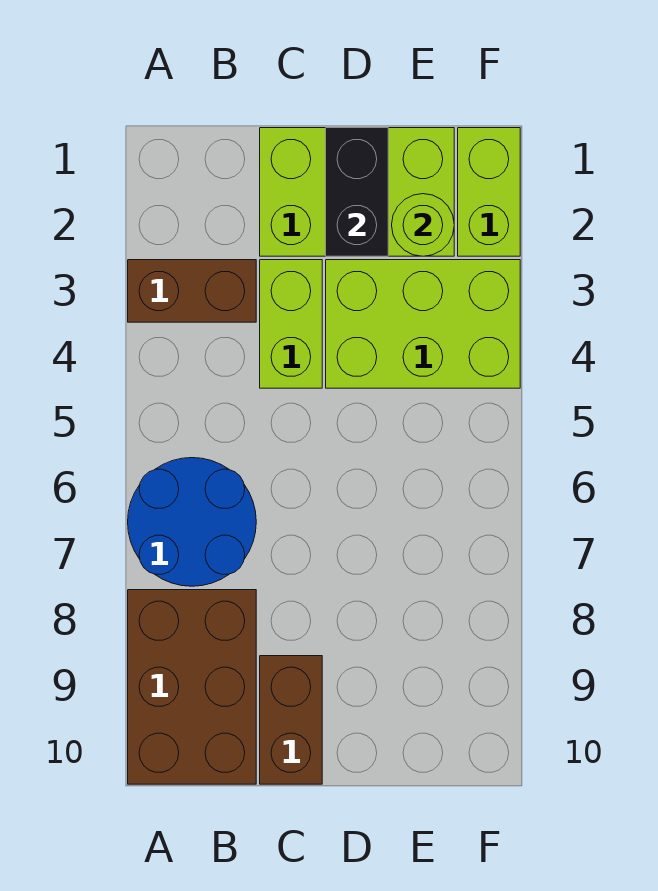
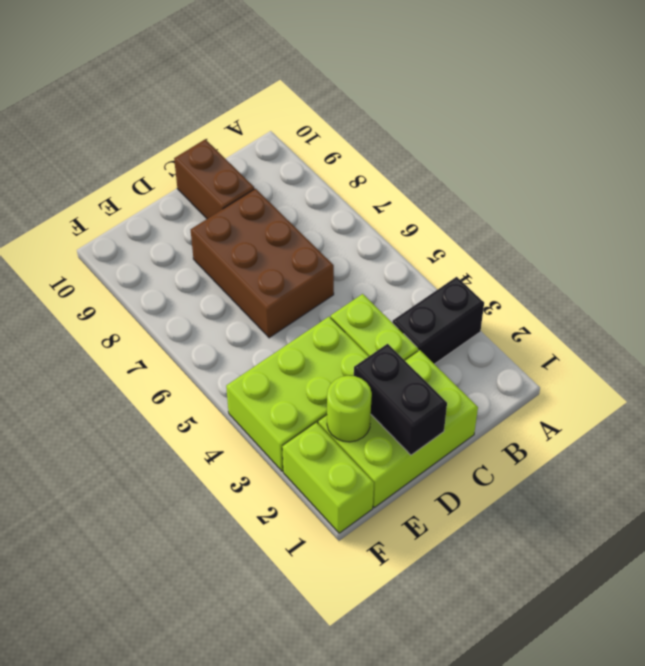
brown brick A3:B3 level 1 -> black brick A3:B3 level 1
blue round brick A6:B7 level 1 -> none
brown brick A8:B10 level 1 -> brown brick C6:D8 level 1

